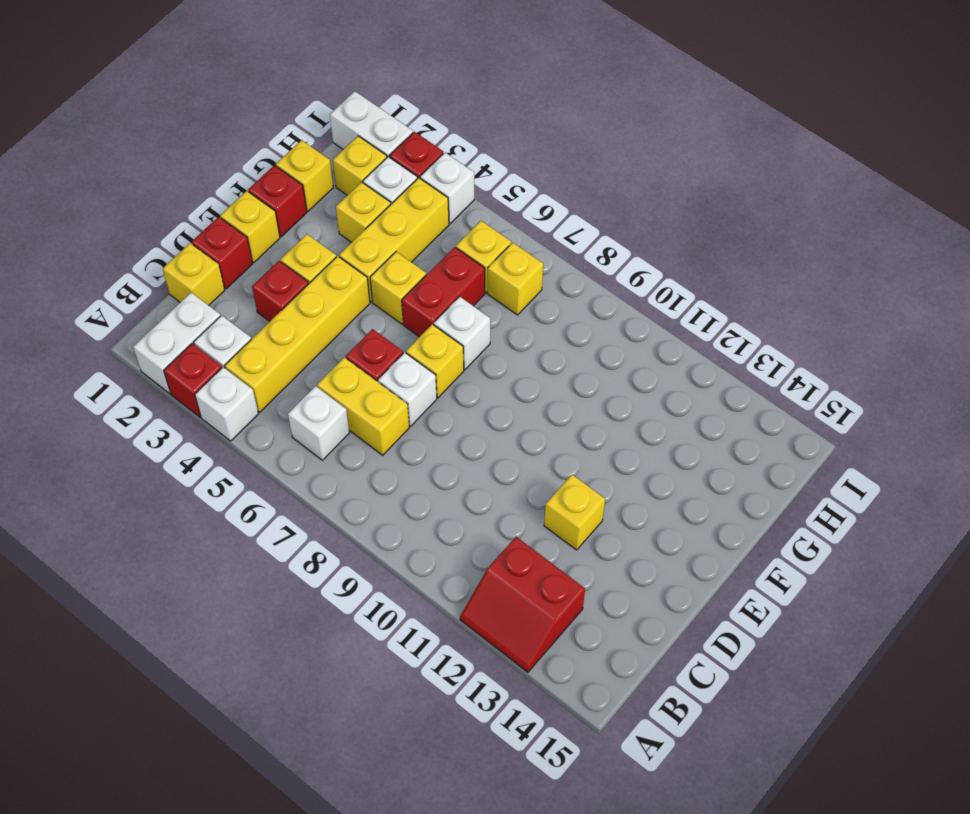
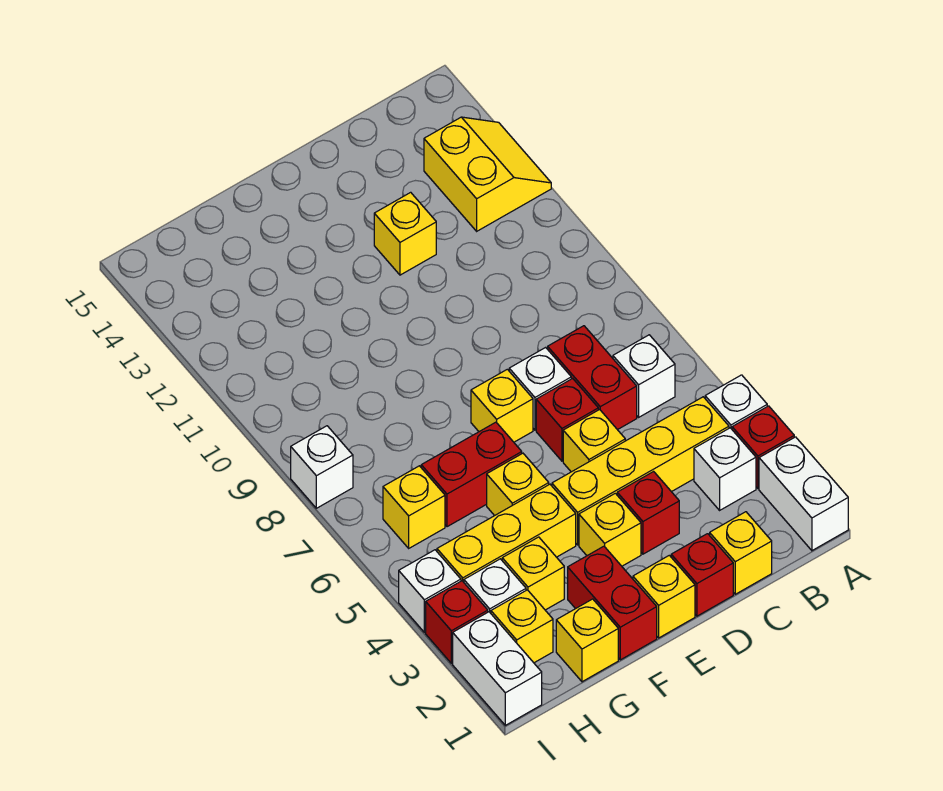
white brick A2:B2 level 1 -> white brick A1:A2 level 1
red slope A12:B13 level 1 top B -> yellow slope A12:B13 level 1 top B
yellow brick C6:C7 level 1 -> red brick C6:C7 level 1
red brick F1 level 1 -> red brick F1:F2 level 1
white brick F7 level 1 -> white brick I8 level 1
yellow brick H7 level 1 -> yellow brick D5 level 1

